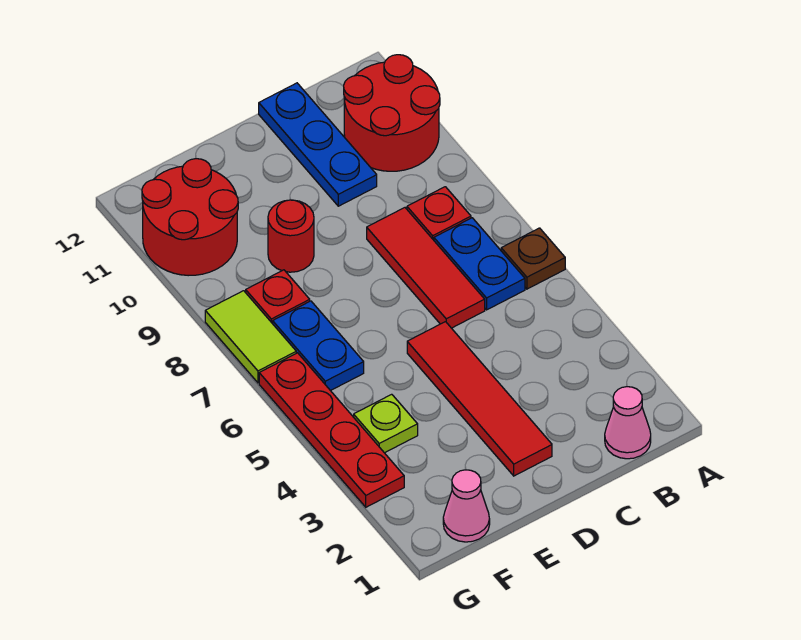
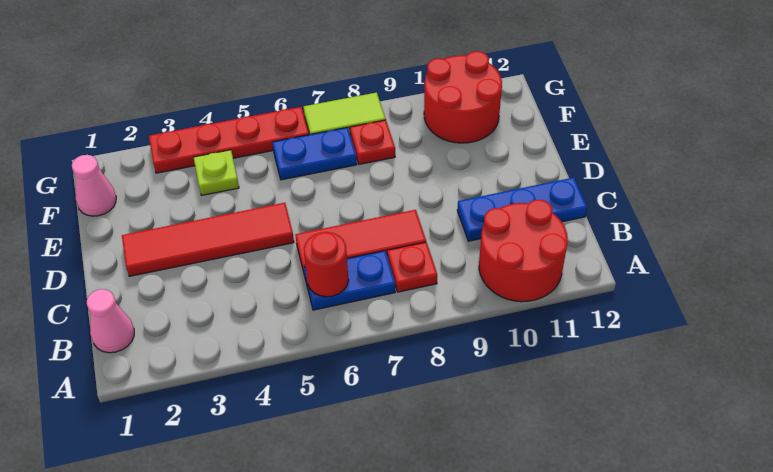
brown plate A6 level 1 -> none
red round brick E9 level 1 -> red round brick B6 level 2

